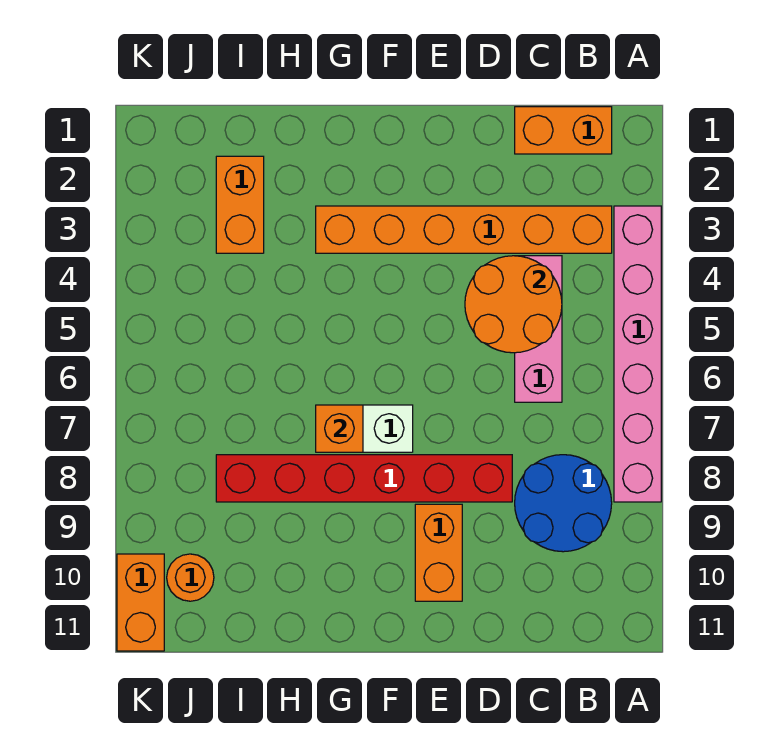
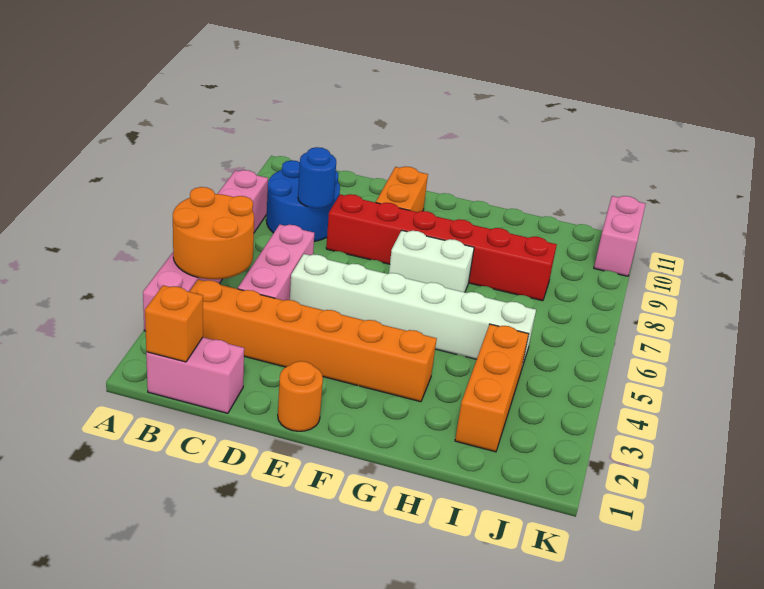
orange brick B1:C1 level 1 -> pink brick B1:C1 level 1
orange round brick C4:D5 level 2 -> orange round brick A4:B5 level 2
none -> blue round brick C8 level 2
none -> white brick D5:I5 level 1
orange brick G7 level 2 -> orange brick B1 level 2
orange brick I2:I3 level 1 -> orange brick I2:I4 level 1
orange round brick J10 level 1 -> orange round brick E1 level 1
orange brick K10:K11 level 1 -> pink brick K10:K11 level 1

